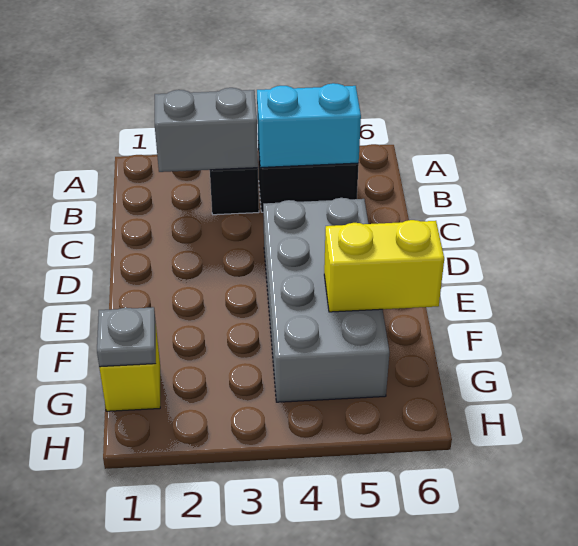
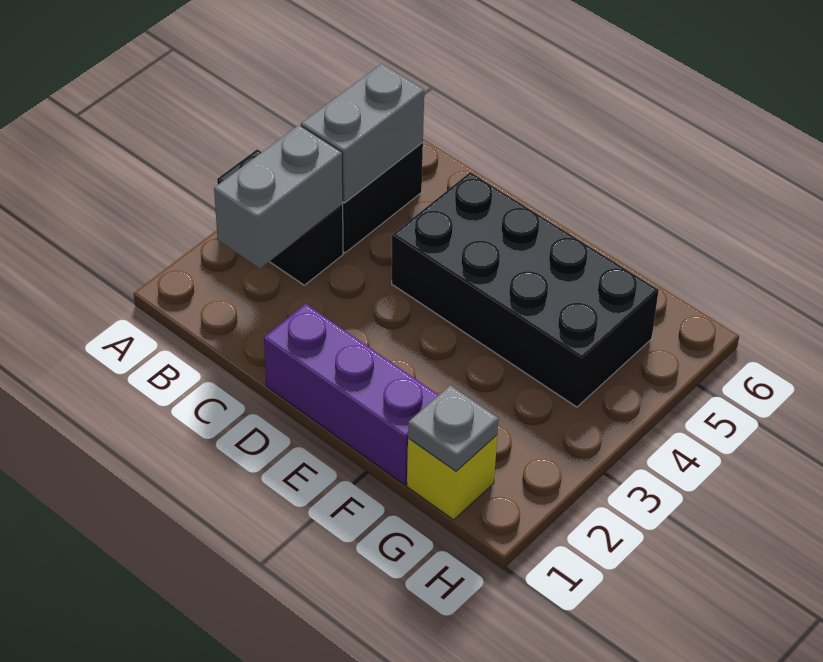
cyan brick B4:B5 level 2 -> grey brick B4:B5 level 2
none -> purple brick D1:F1 level 1
grey brick D4:G5 level 1 -> black brick D4:G5 level 1
yellow brick F5:F6 level 2 -> none

